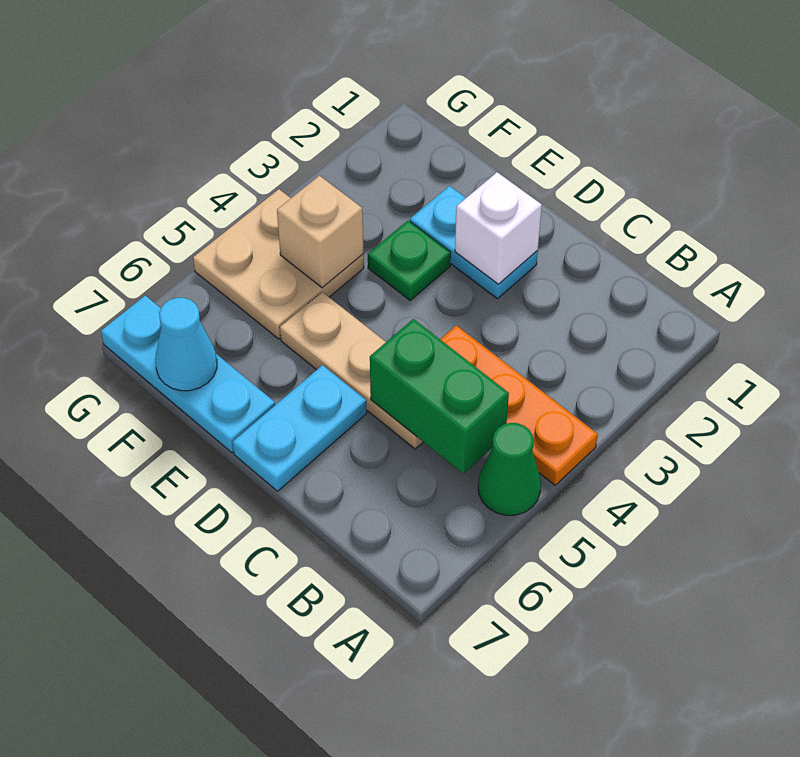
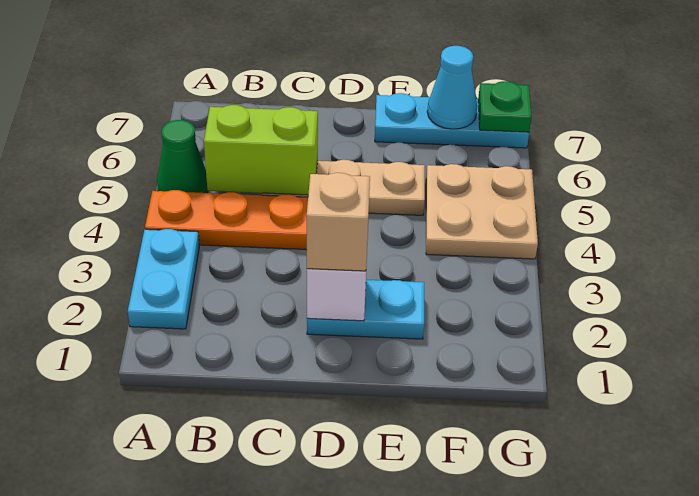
green brick B5:C5 level 2 -> lime brick B5:C5 level 2
cyan plate D6:D7 level 1 -> cyan plate A2:A3 level 1
green plate E3 level 1 -> green plate G7 level 2
tan brick F4 level 2 -> tan brick D2 level 3

